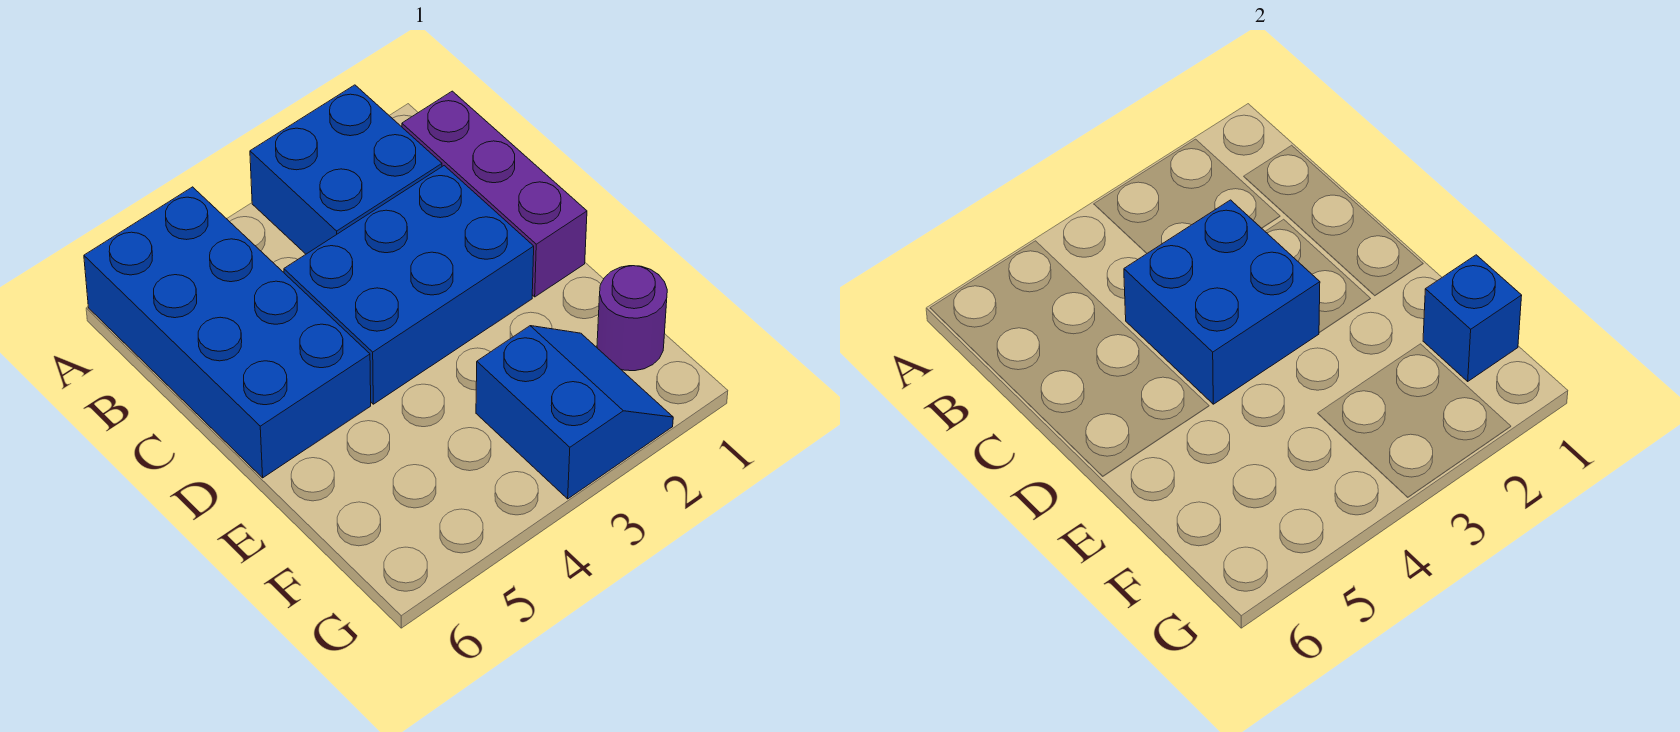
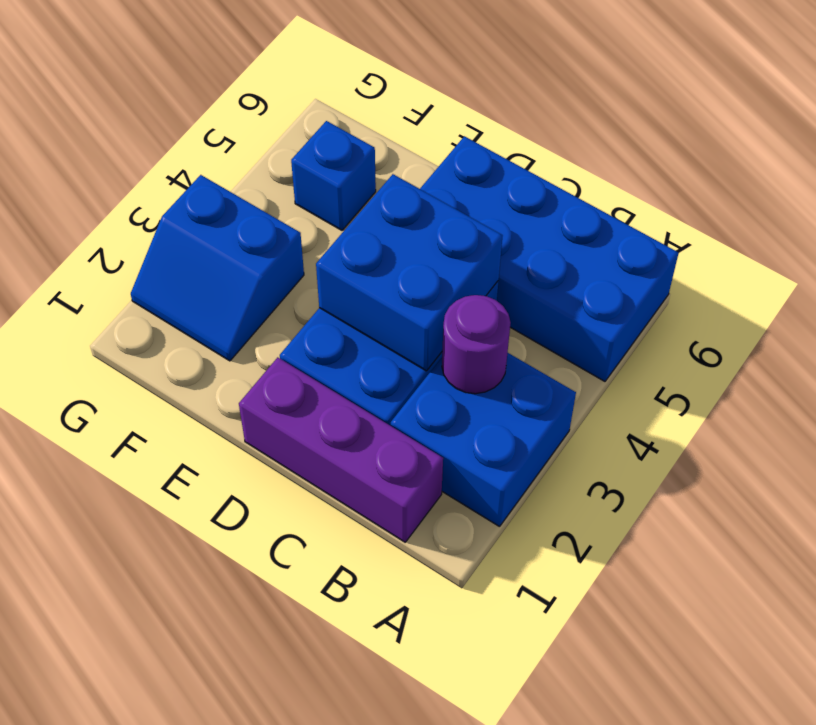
purple round brick F1 level 1 -> purple round brick B3 level 2
blue brick F1 level 2 -> blue brick F5 level 1

